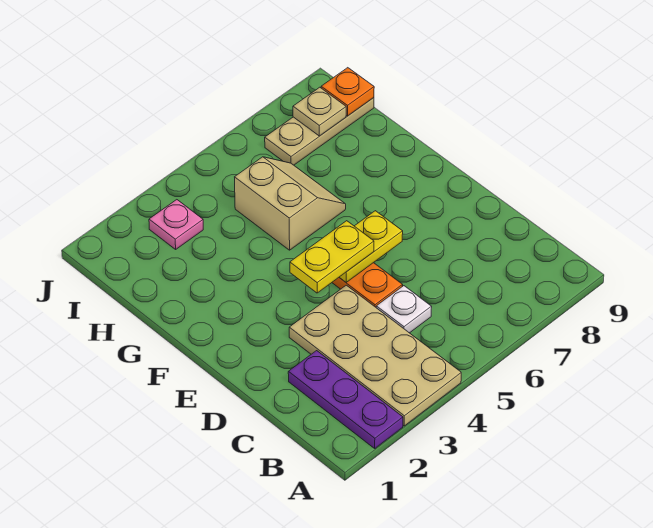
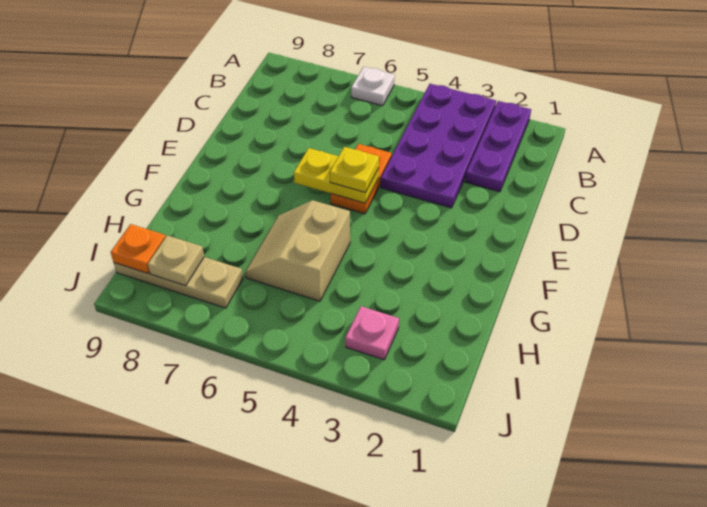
tan plate A3:D4 level 1 -> purple plate A3:D4 level 1
white plate C5 level 1 -> white plate A6 level 1
yellow plate E4:E5 level 3 -> yellow plate E5 level 3

